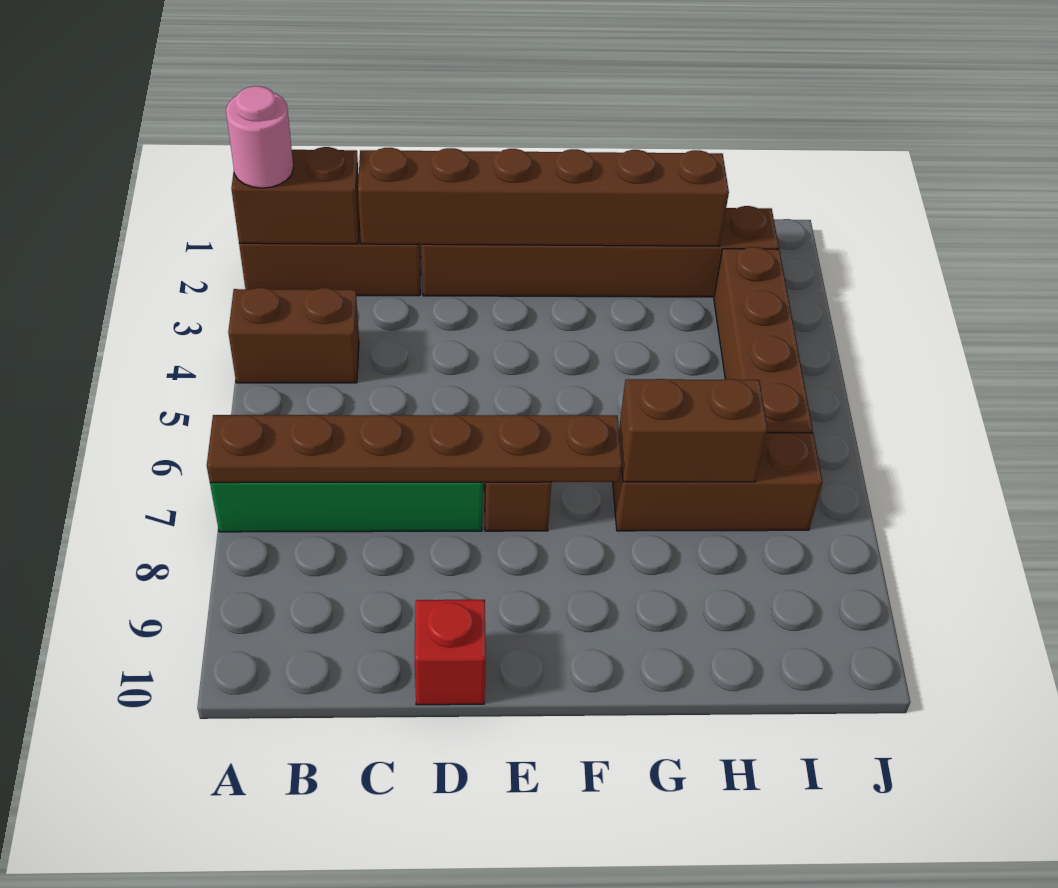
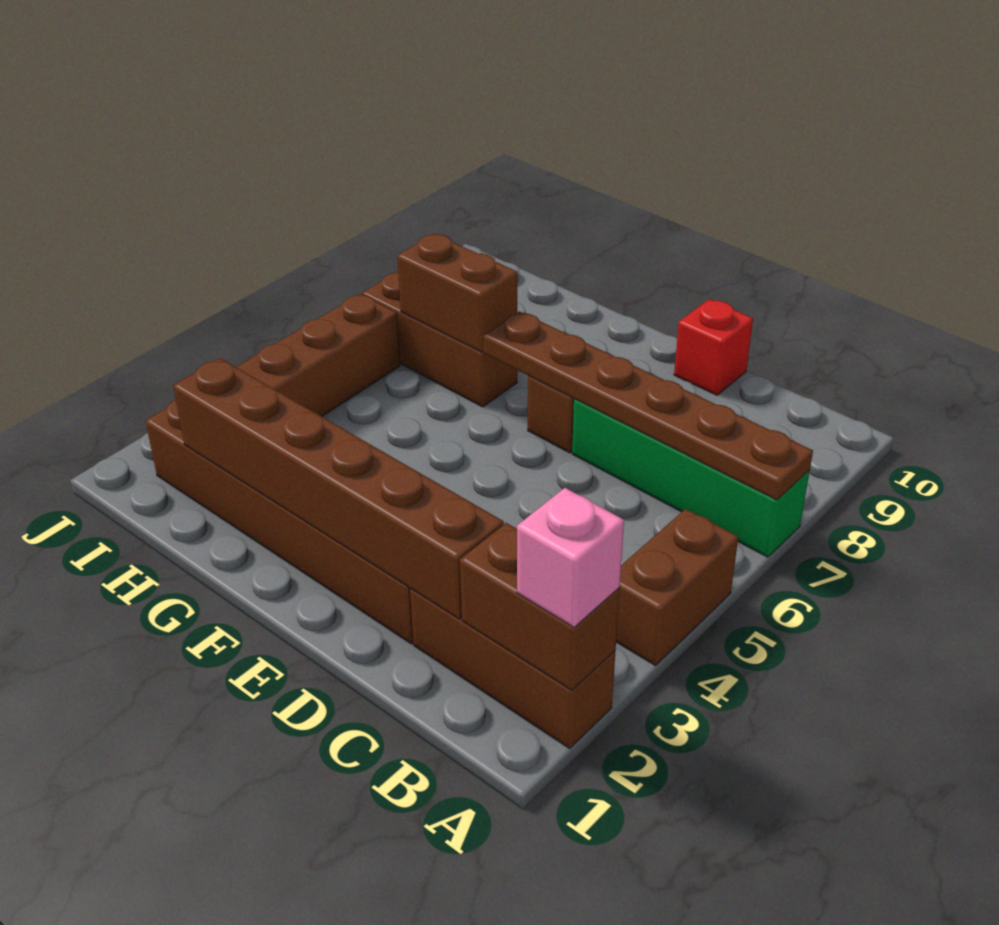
pink round brick A2 level 3 -> pink brick A2 level 3
brown brick A4:B4 level 1 -> brown brick A4:A5 level 1

